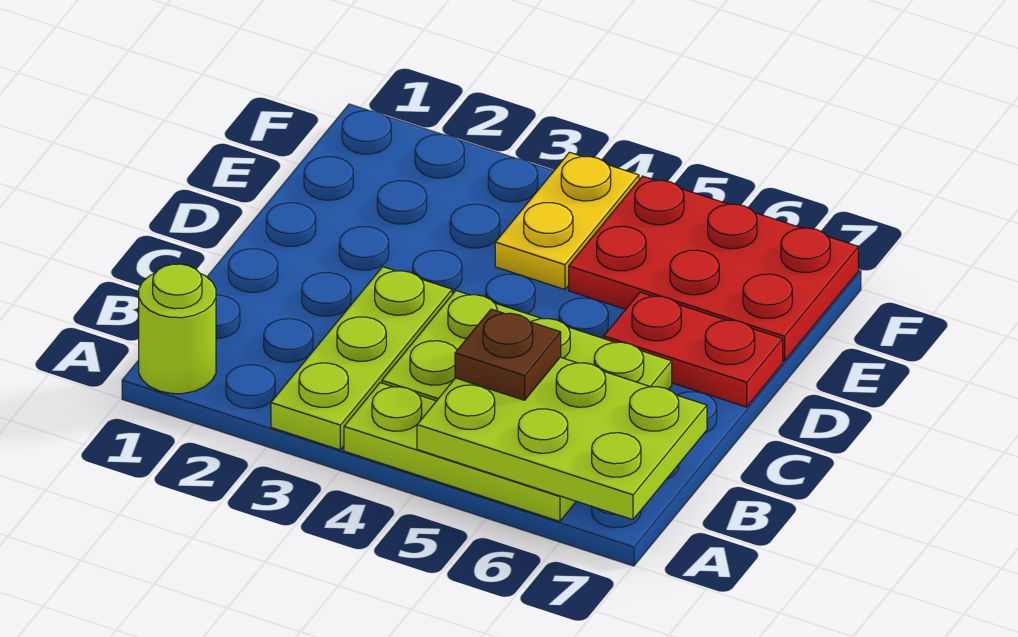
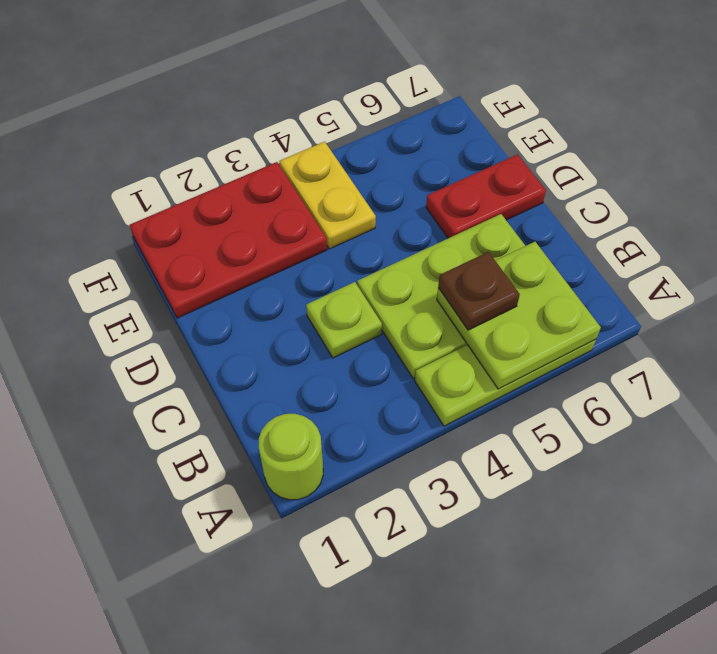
lime plate A3:C3 level 1 -> lime plate C3 level 1
lime plate A5:B7 level 2 -> lime plate A5:B6 level 2
red plate E5:F7 level 1 -> red plate E1:F3 level 1

